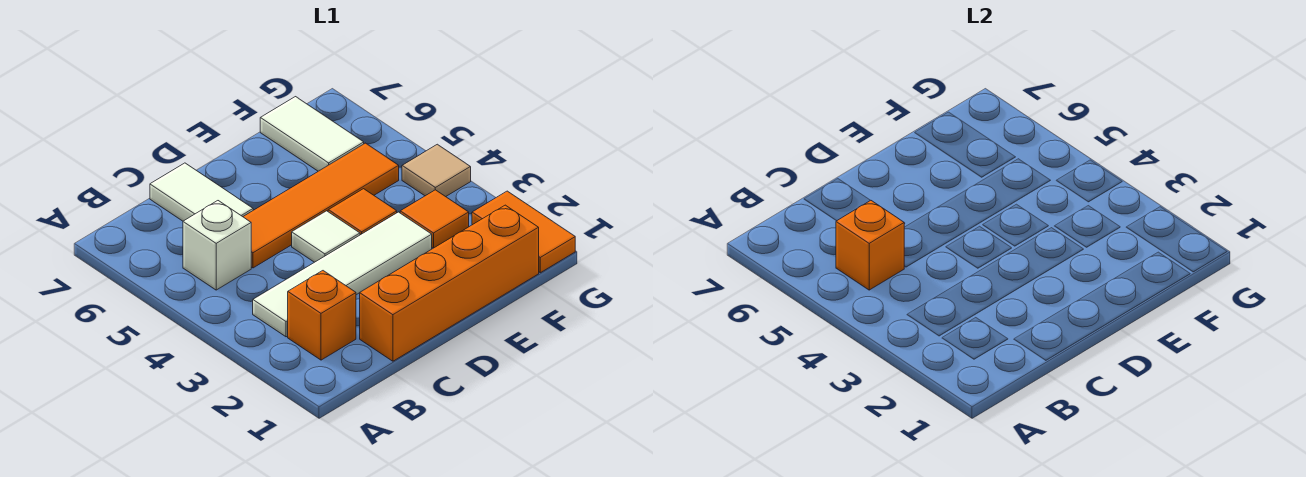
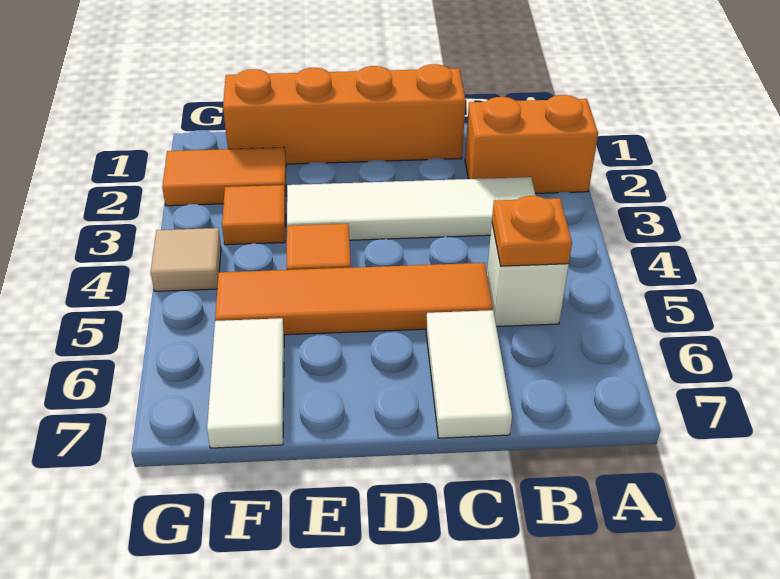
orange brick B2 level 1 -> orange brick A2:B2 level 1
orange brick B5 level 2 -> orange plate B5 level 2
white tile D4 level 1 -> none
orange tile G1:G2 level 1 -> orange tile F2:G2 level 1

